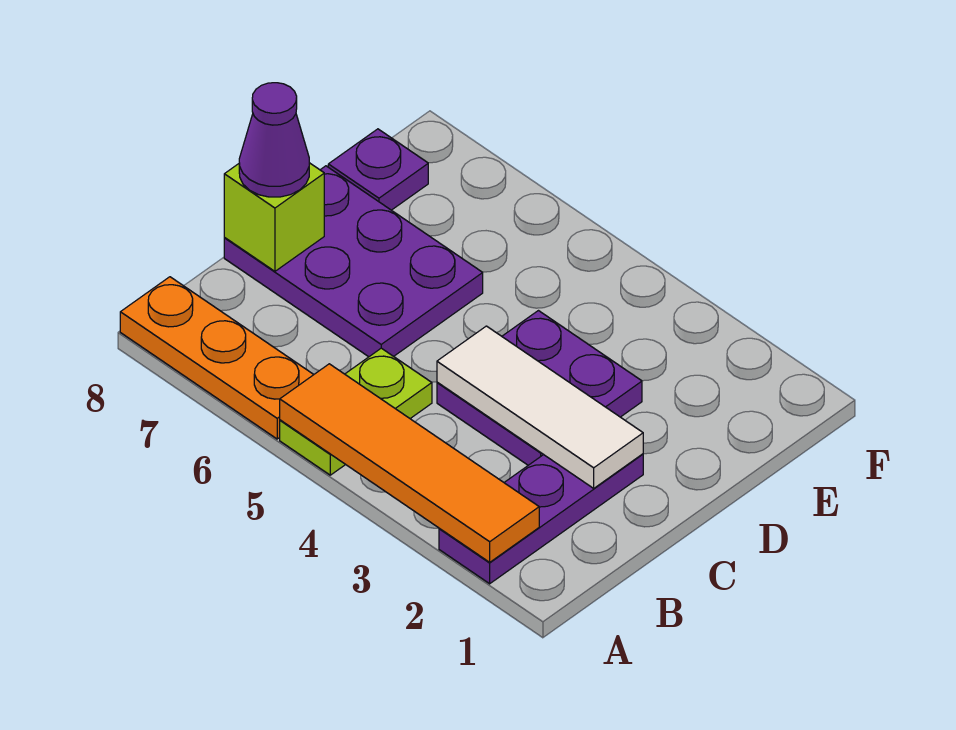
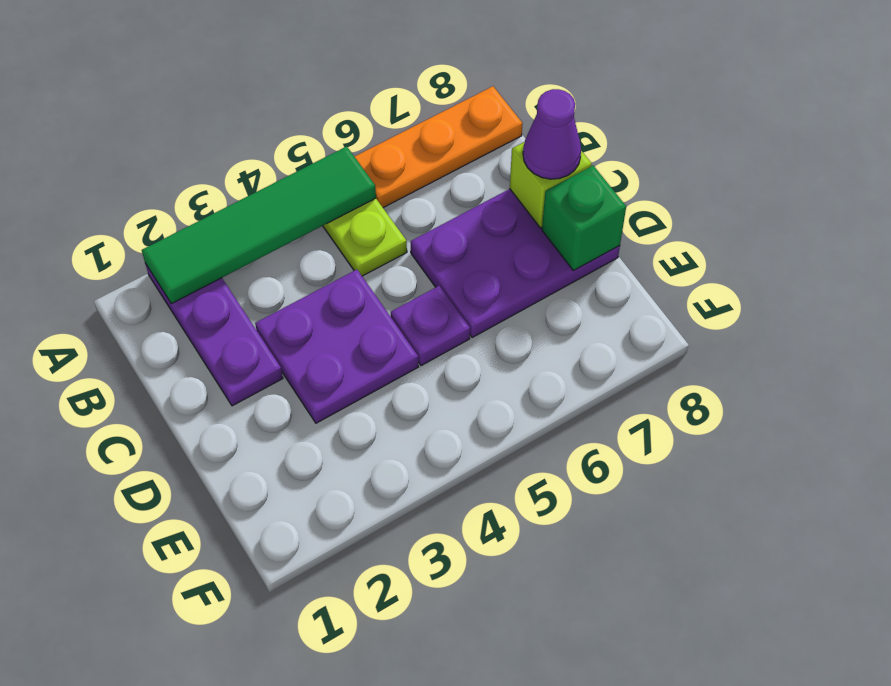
orange tile A2:A5 level 2 -> green tile A2:A5 level 2
white tile C2:C4 level 2 -> none
none -> green brick D8 level 2
purple plate E8 level 1 -> purple plate D5 level 1

